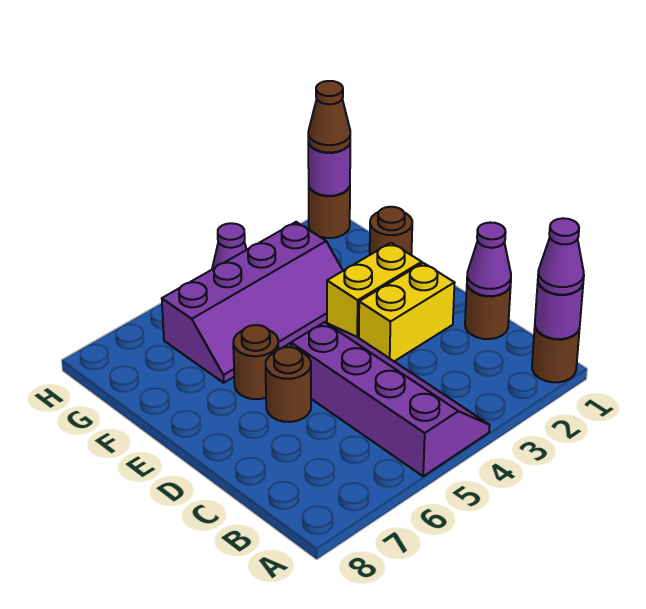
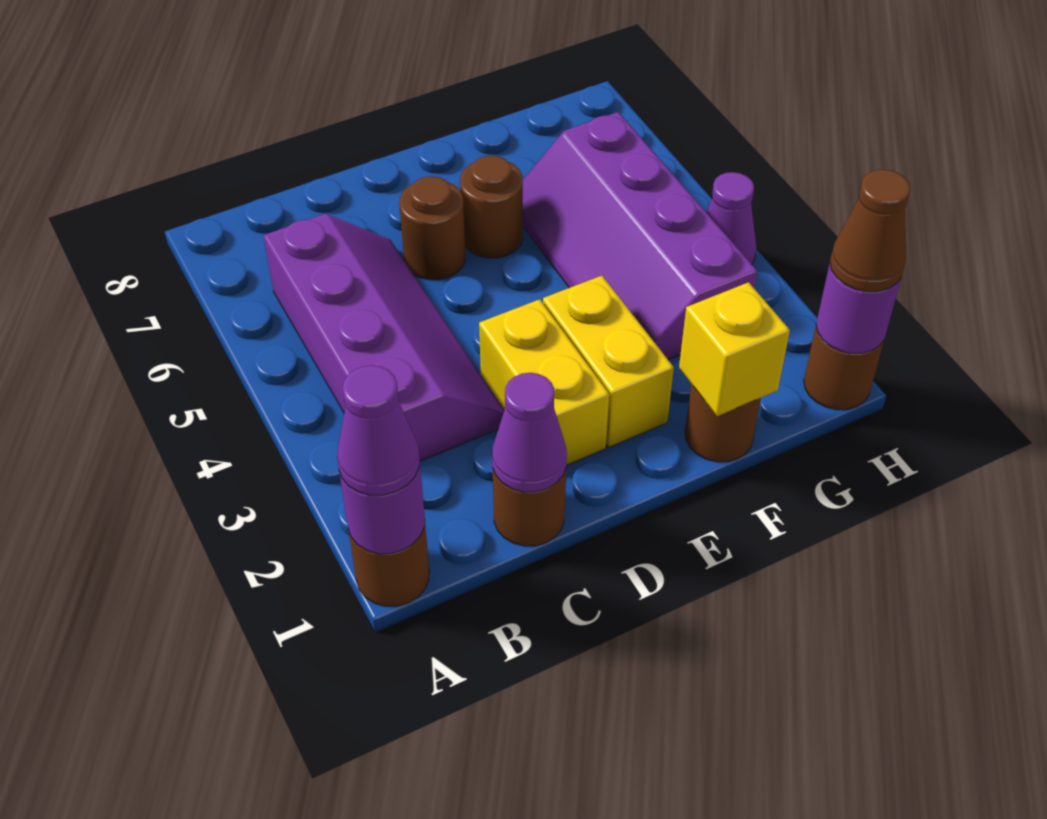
purple slope A4:D5 level 1 top 5 -> purple slope B3:C6 level 1 top B
none -> yellow brick F1 level 2

